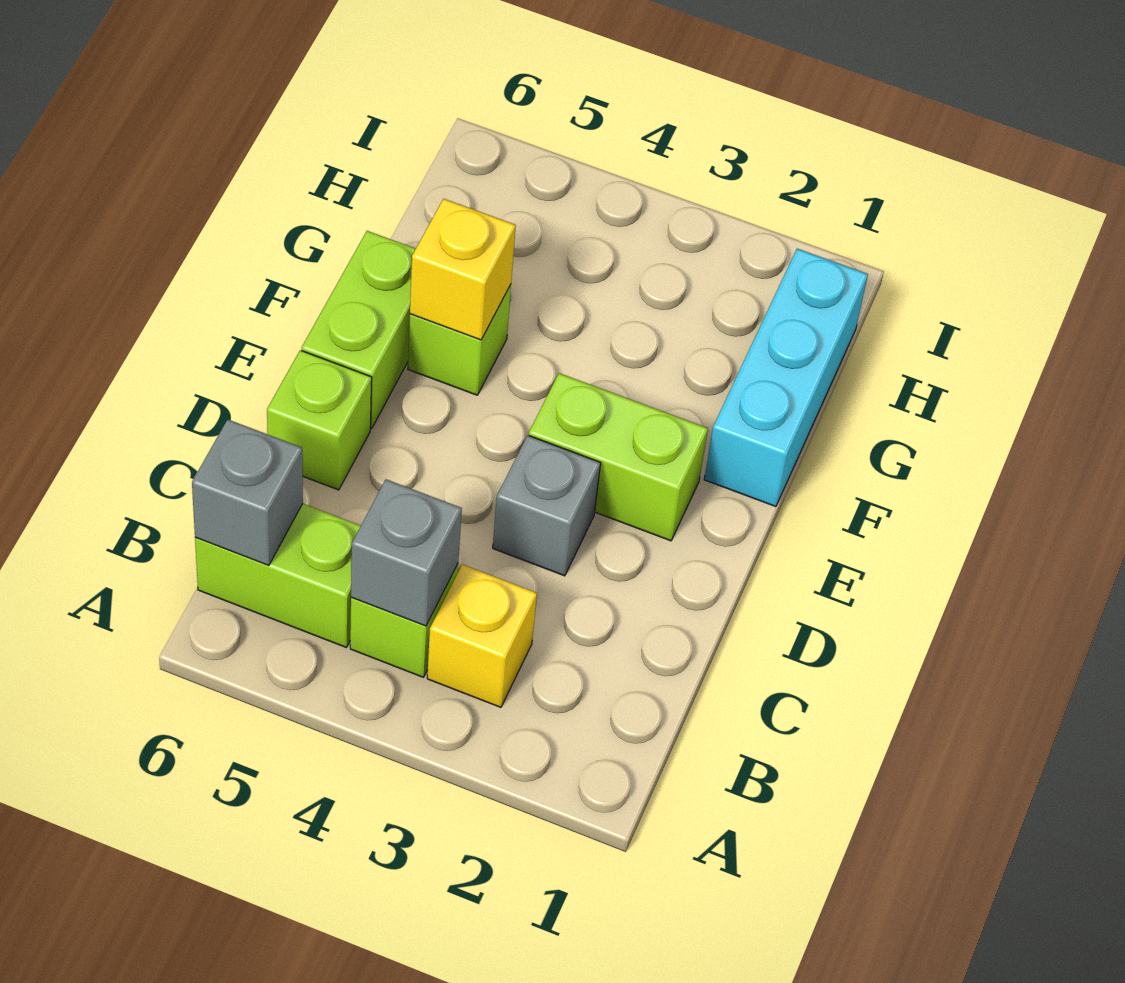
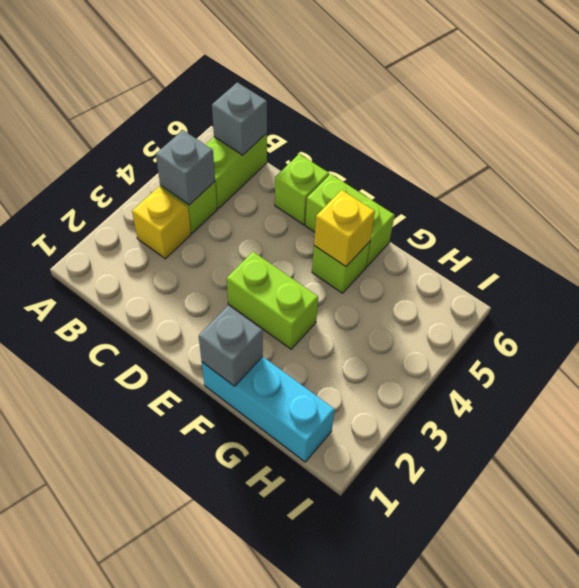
grey brick D3 level 1 -> grey brick F1 level 2
lime brick E2:E3 level 1 -> lime brick E3:F3 level 1

